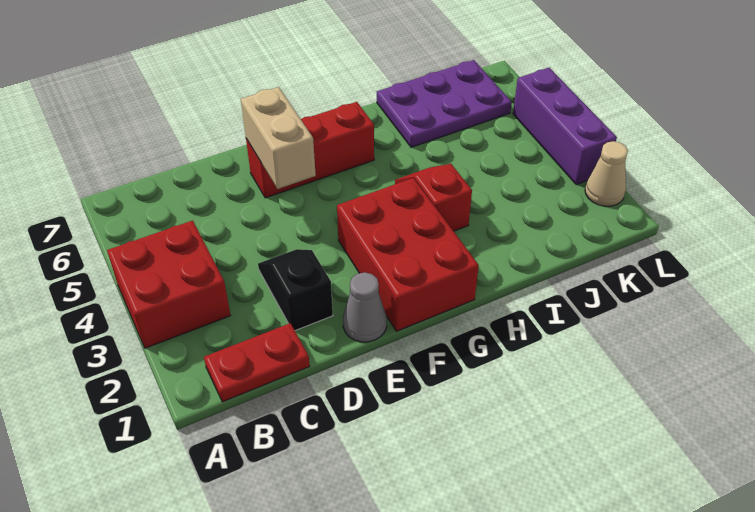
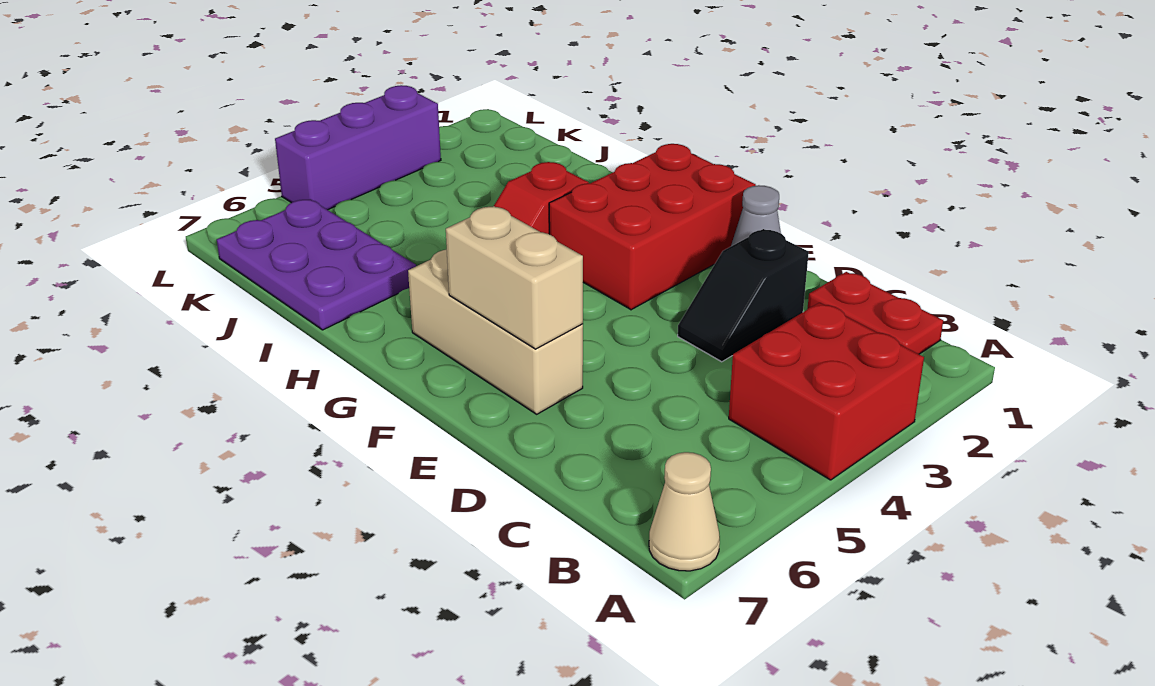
tan brick E5:E6 level 2 -> tan brick E6:F6 level 2
red brick E6:G6 level 1 -> tan brick E6:G6 level 1
tan cone L2 level 1 -> tan cone A7 level 1

